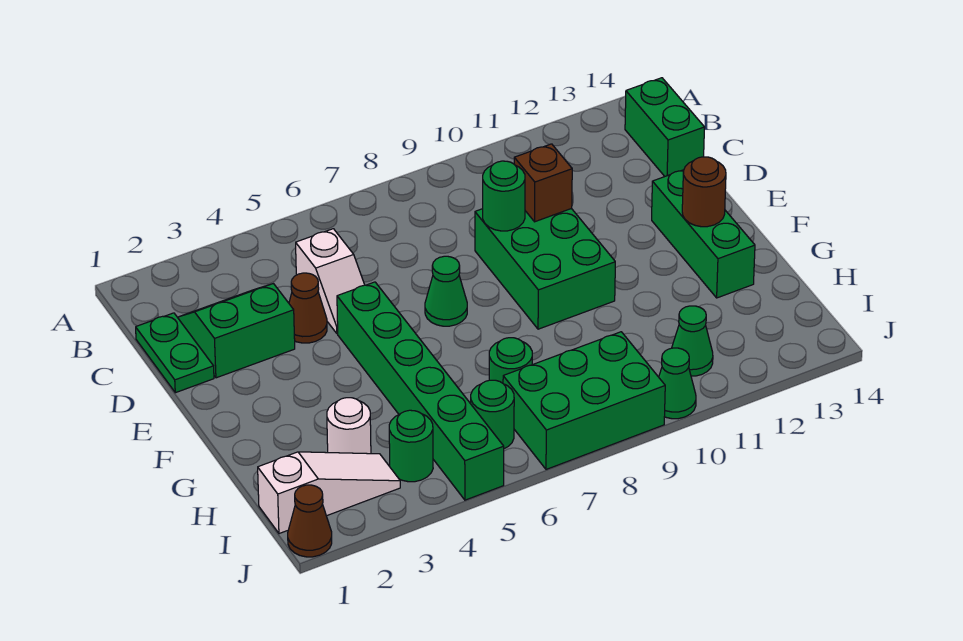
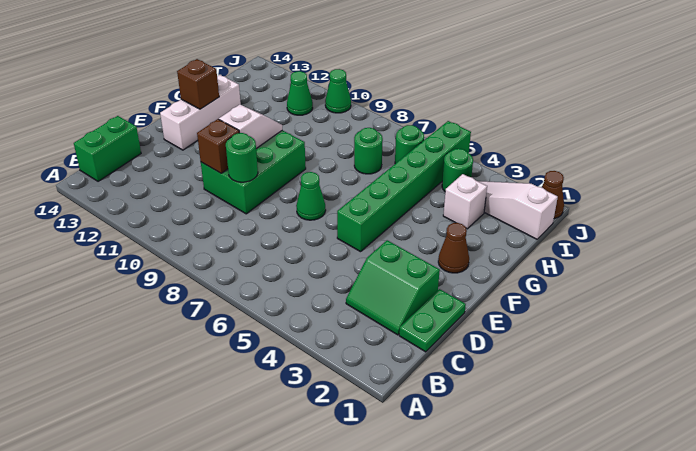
white slope C5:D5 level 1 top C -> white slope E10:F10 level 2 top E
brown cone D4 level 1 -> brown cone F2 level 1
green brick E13:G13 level 1 -> white brick E13:G13 level 1
brown round brick F13 level 2 -> brown brick F13 level 2
white round brick H3 level 1 -> white brick H3 level 1
green brick I7:J9 level 1 -> none

